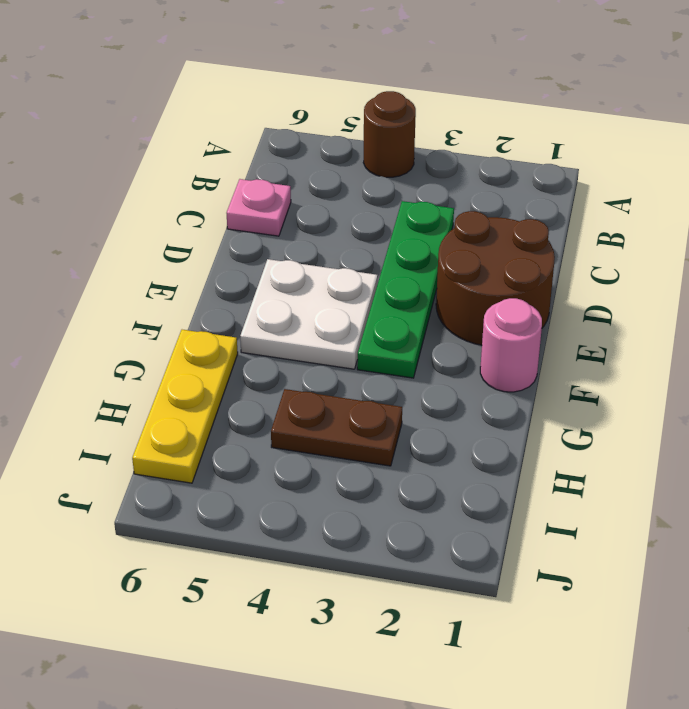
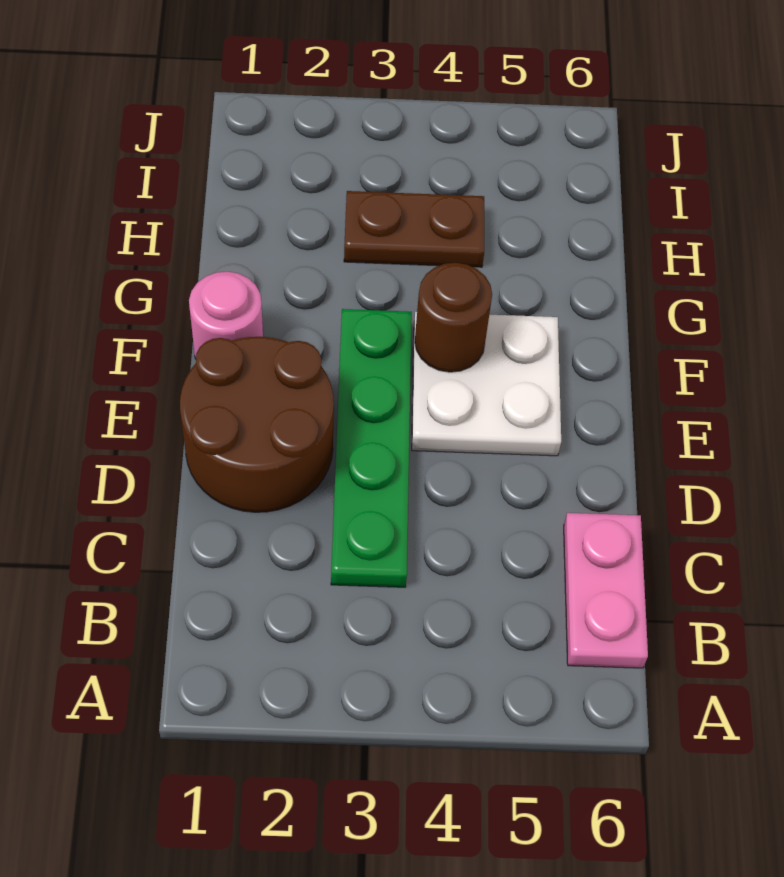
brown round brick A4 level 1 -> brown round brick F4 level 2
pink plate C6 level 1 -> pink plate B6:C6 level 1
yellow plate G6:I6 level 1 -> none

